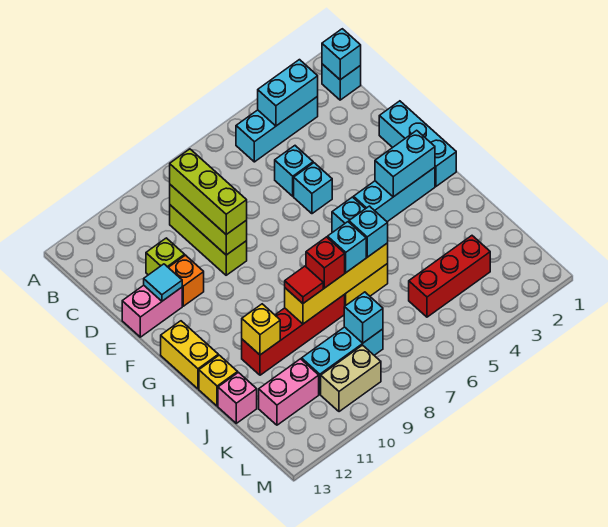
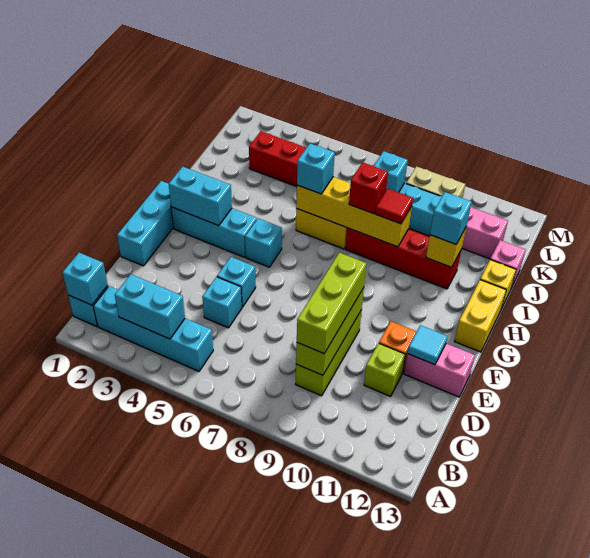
cyan brick B3:B5 level 1 -> cyan brick B2:B5 level 1
cyan brick I7 level 3 -> cyan brick I11 level 3

